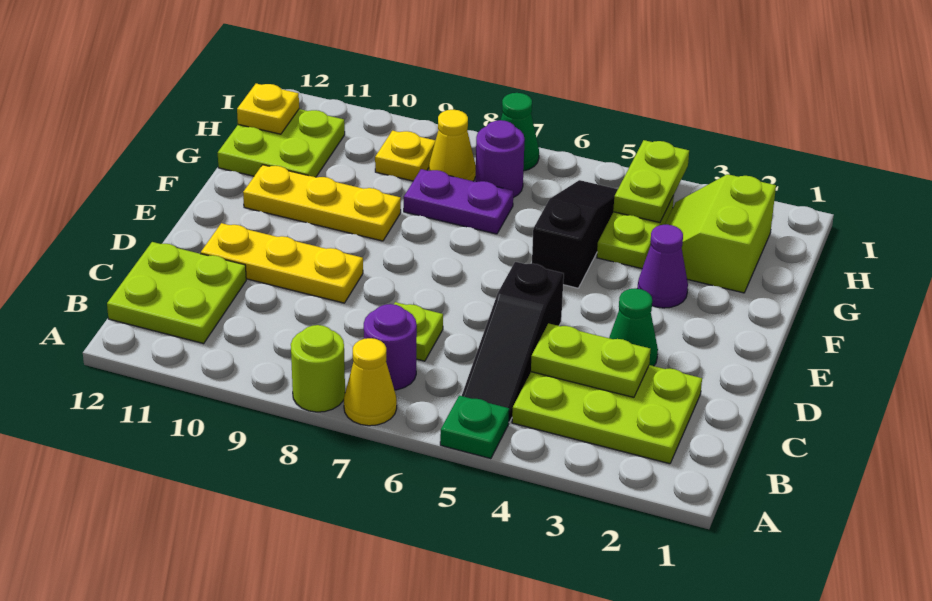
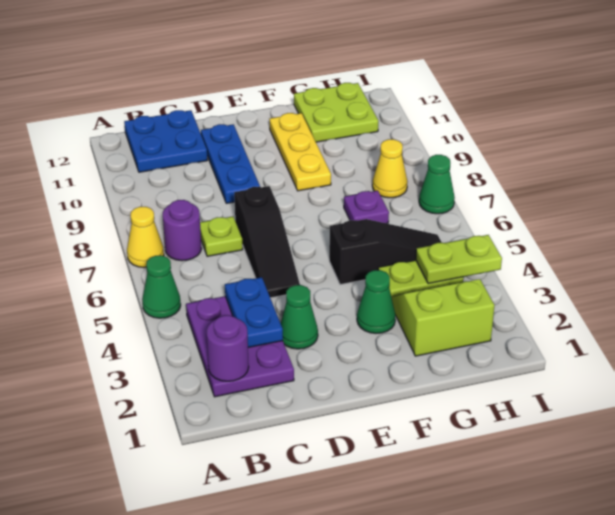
green plate A5 level 1 -> green cone A5 level 1
lime round brick A8 level 1 -> none
lime plate B2:C4 level 1 -> purple plate B2:C4 level 1
black slope B5:D5 level 1 top D -> black slope D5:D7 level 1 top 7
lime plate B11:C12 level 1 -> blue plate B11:C12 level 1
lime plate C3:C4 level 2 -> blue plate C3:C4 level 2
yellow plate D9:D11 level 1 -> blue plate D9:D11 level 1
purple cone F3 level 1 -> green cone F3 level 1
purple plate G7:G8 level 1 -> purple plate G7 level 1
purple round brick H7 level 1 -> purple round brick B2 level 2
yellow plate H9 level 1 -> none
yellow plate H12 level 2 -> none

